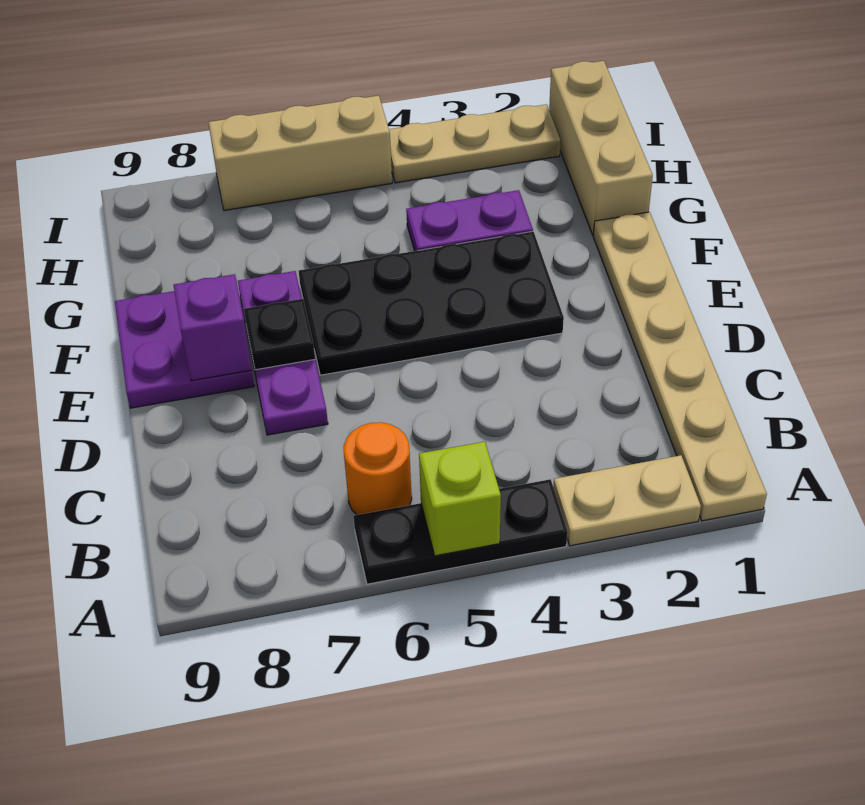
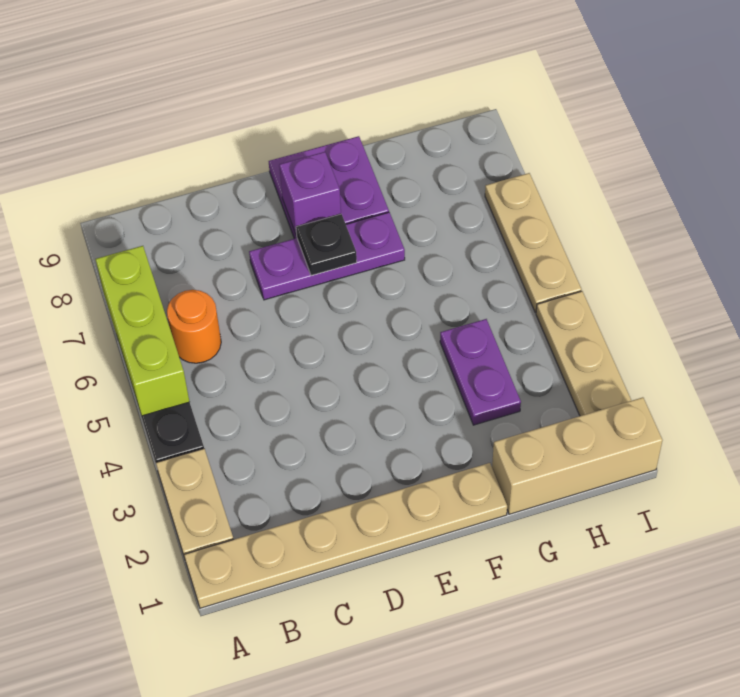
lime brick A5 level 2 -> lime brick A5:A7 level 2
black plate E3:F6 level 1 -> none
tan brick I5:I7 level 1 -> tan plate I5:I7 level 1

